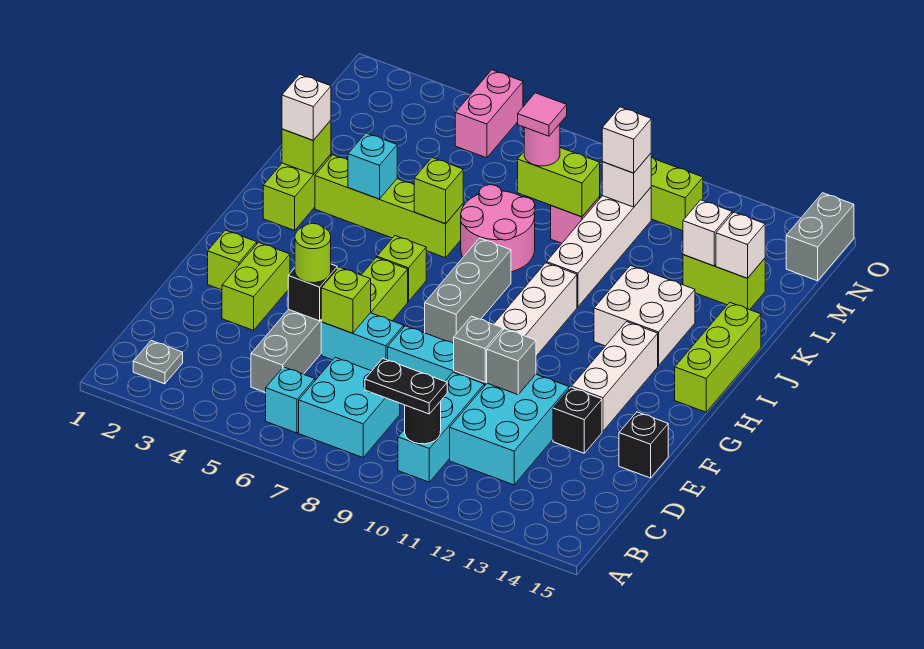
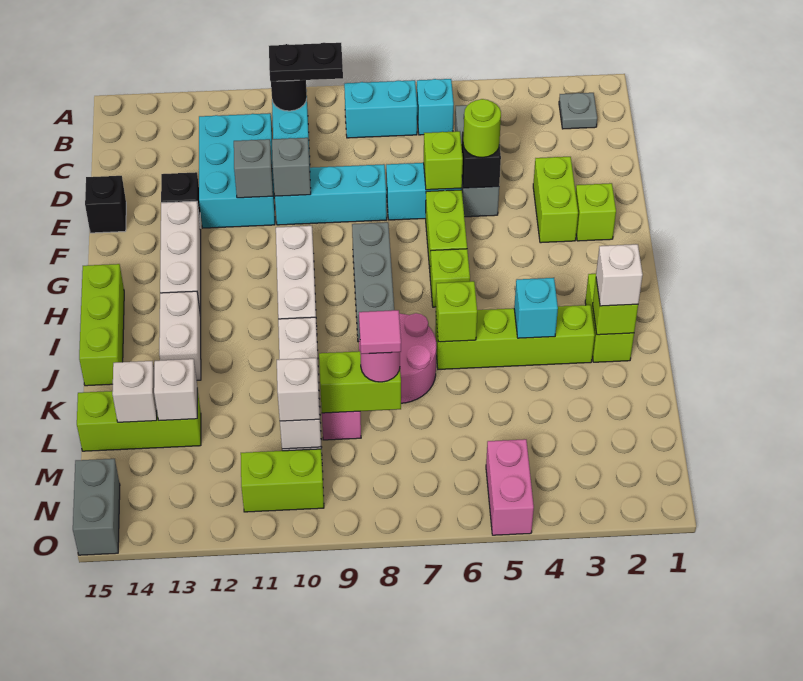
cyan brick B7:C8 level 1 -> cyan brick B7:B8 level 1
white brick I12:J13 level 1 -> white brick I13:J13 level 1
lime brick L13:L14 level 1 -> lime brick L13:L15 level 1

